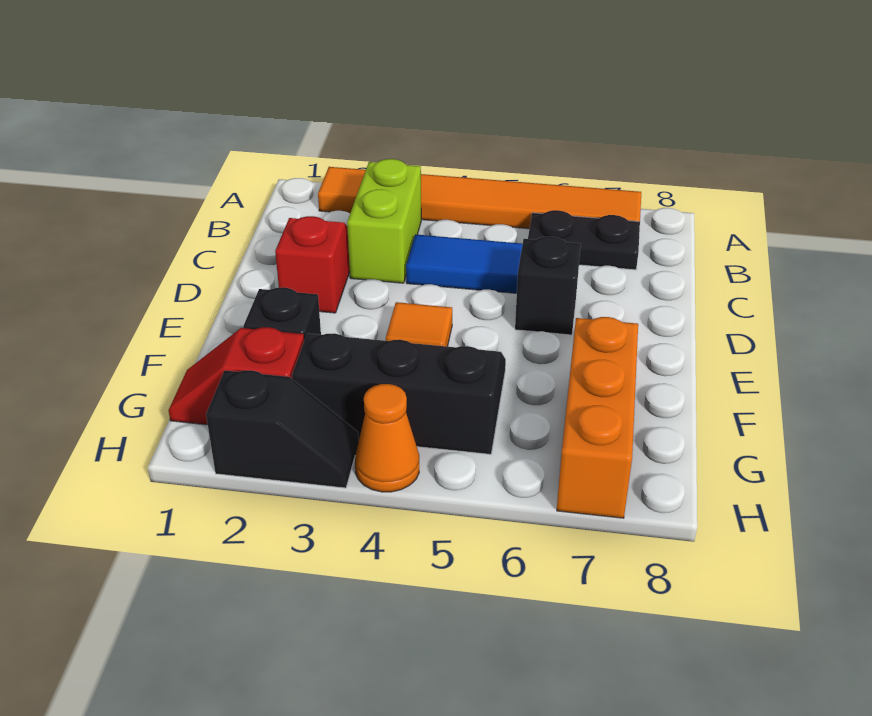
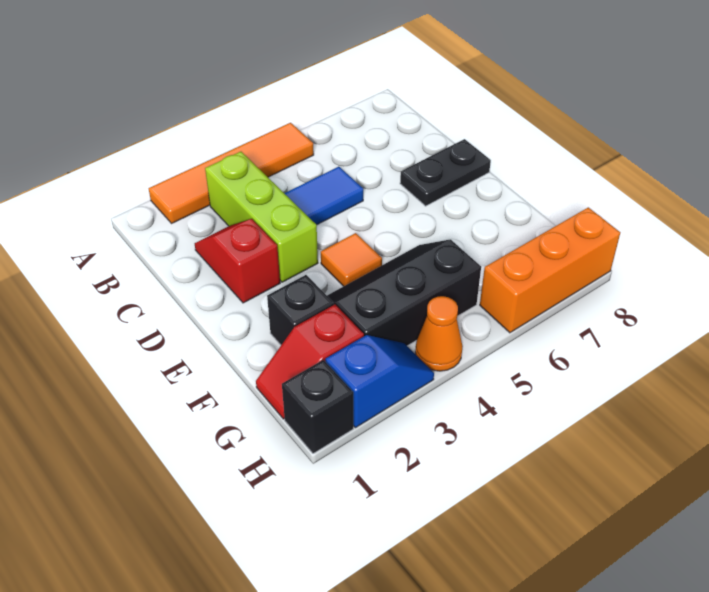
orange tile A2:A7 level 1 -> orange tile A2:A5 level 1
lime brick B3:C3 level 1 -> lime brick B3:D3 level 1
black plate B6:B7 level 1 -> black plate D7:D8 level 1
black brick D6 level 1 -> black brick H1 level 1
orange brick F7:H7 level 1 -> orange brick H6:H8 level 1
black slope H2:H3 level 1 top 2 -> blue slope H2:H3 level 1 top 2

